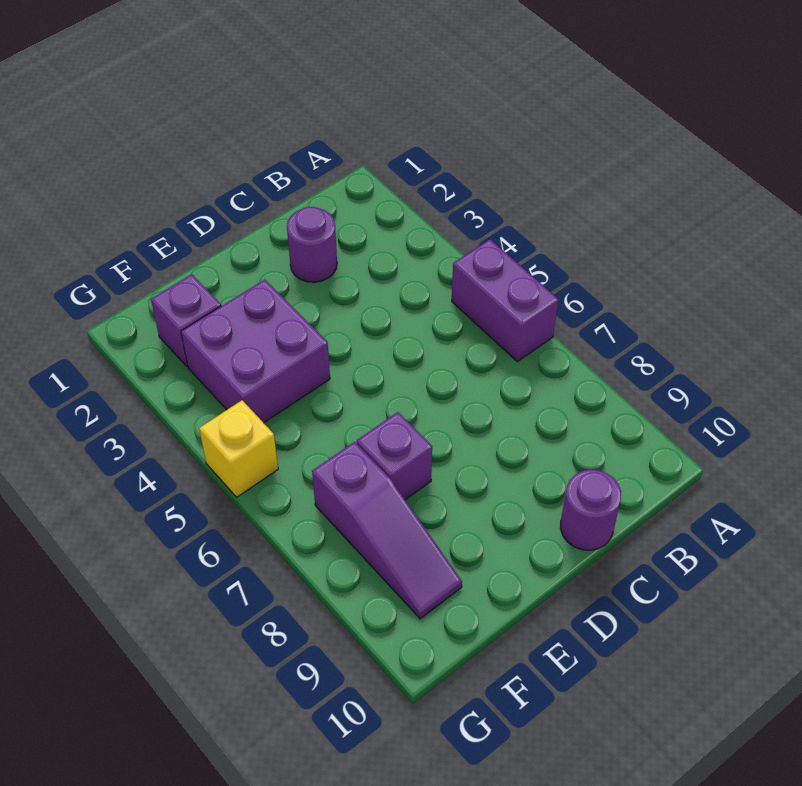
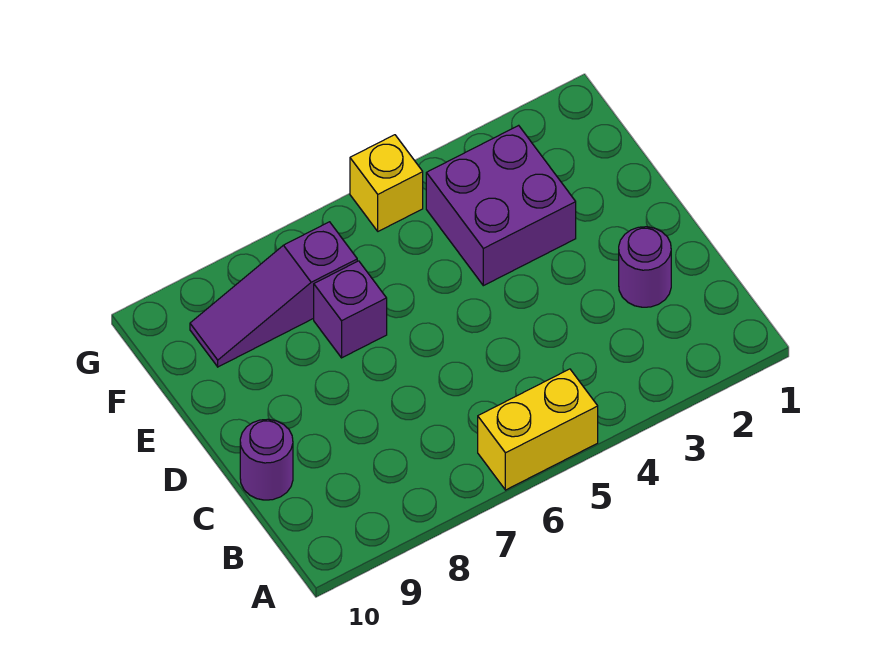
purple brick A5:A6 level 1 -> yellow brick A5:A6 level 1
purple brick F2 level 1 -> none

